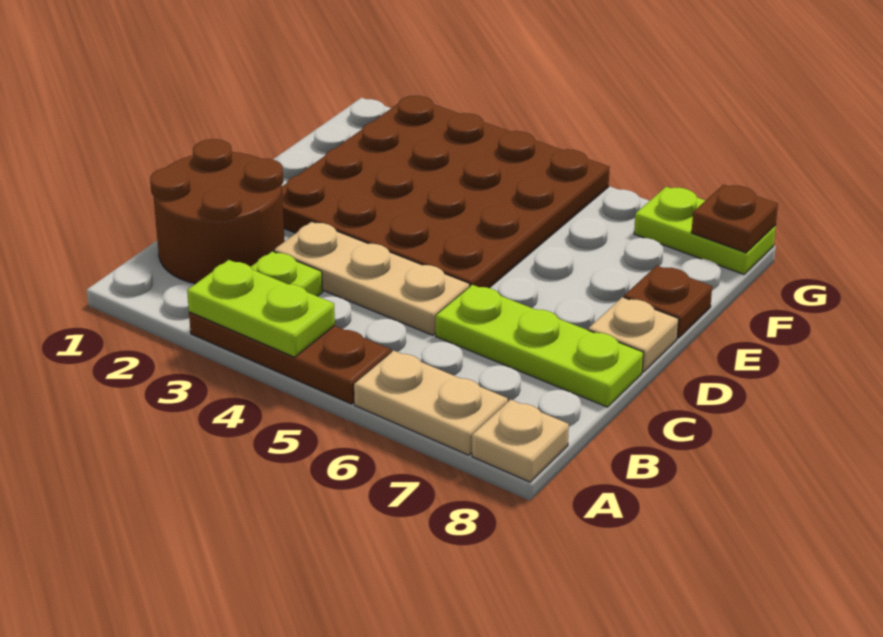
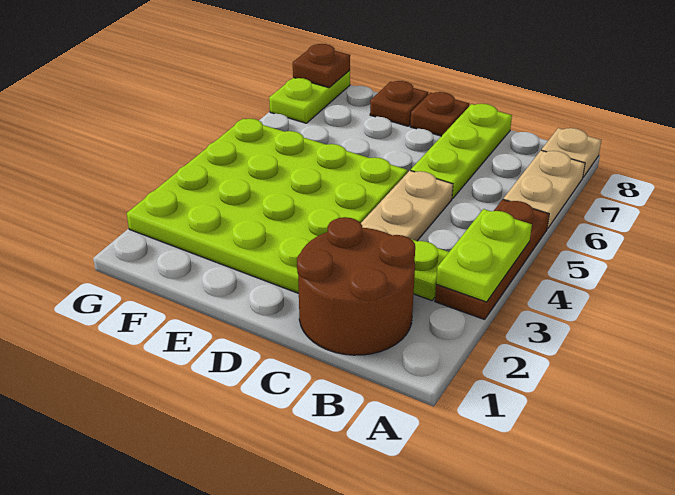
brown plate D2:G5 level 1 -> lime plate D2:G5 level 1
tan plate D8 level 1 -> brown plate D8 level 1

